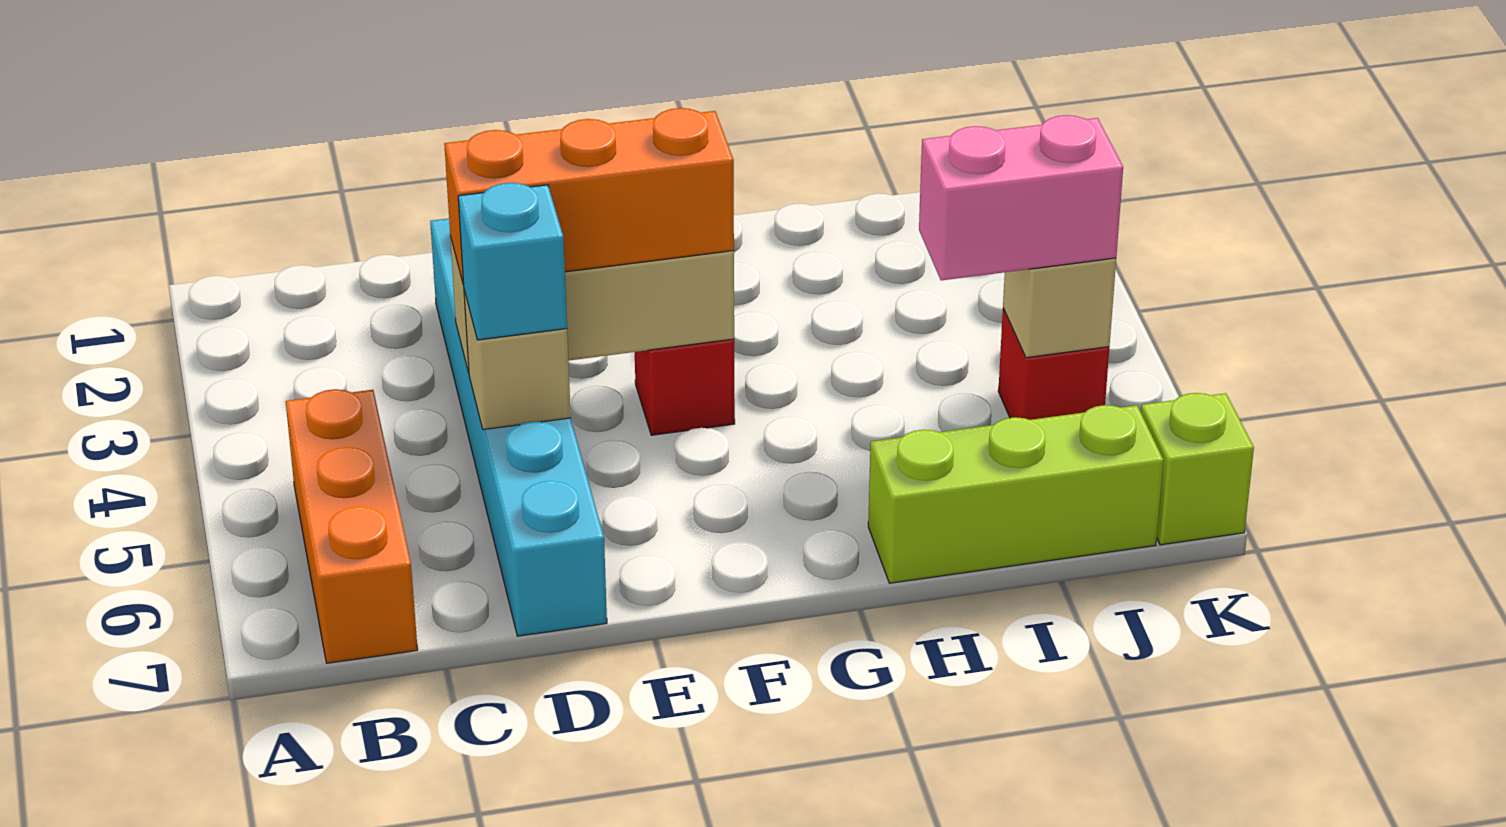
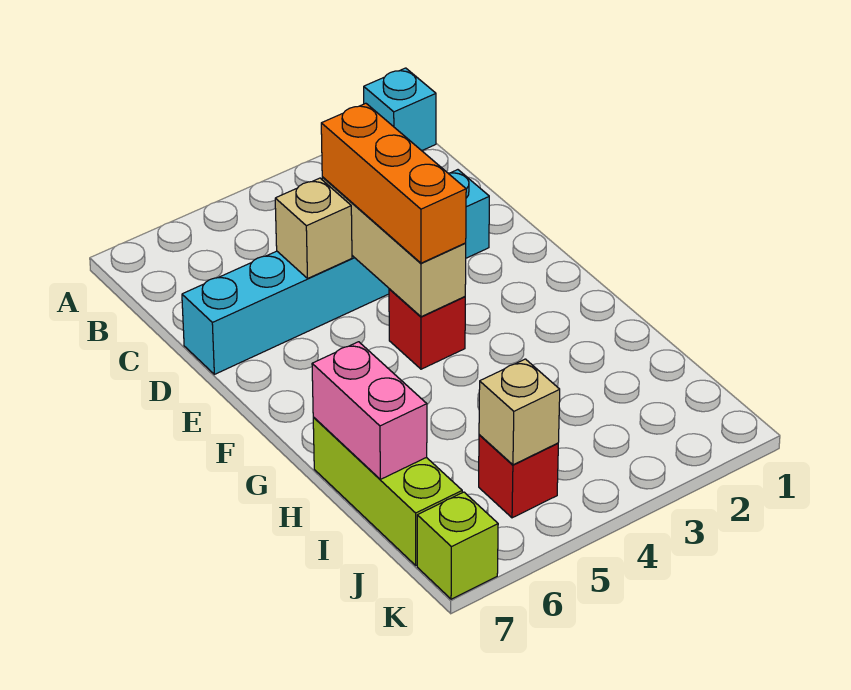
orange brick B5:B7 level 1 -> none
cyan brick D5 level 3 -> cyan brick A1 level 1
pink brick I5:J5 level 3 -> pink brick H7:I7 level 2

